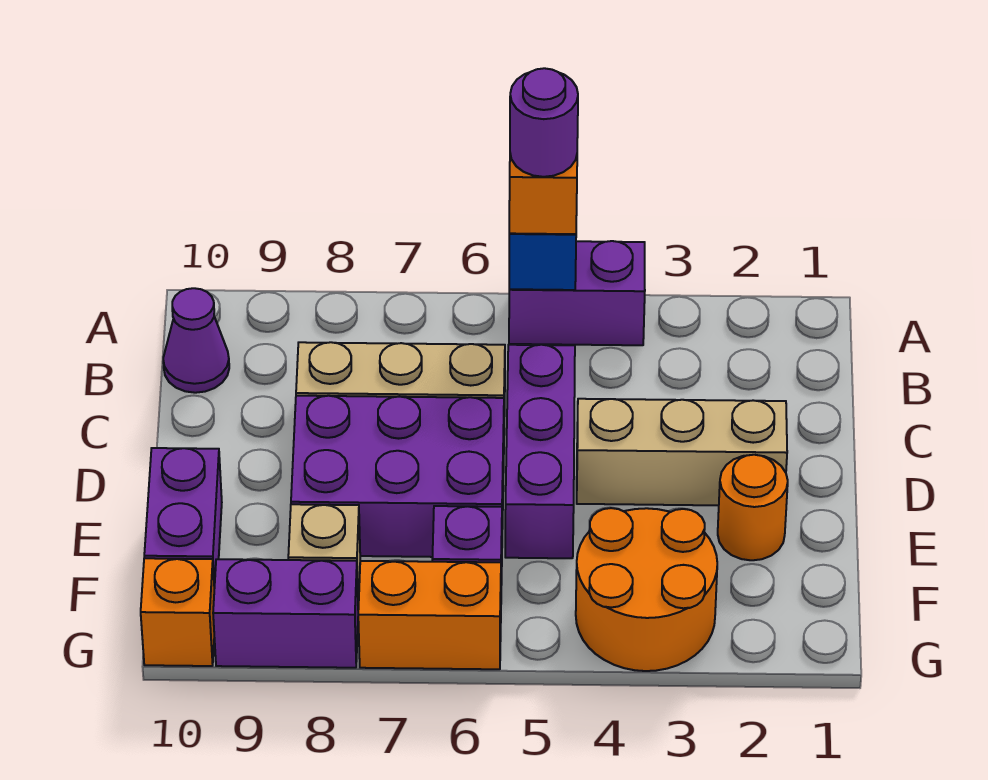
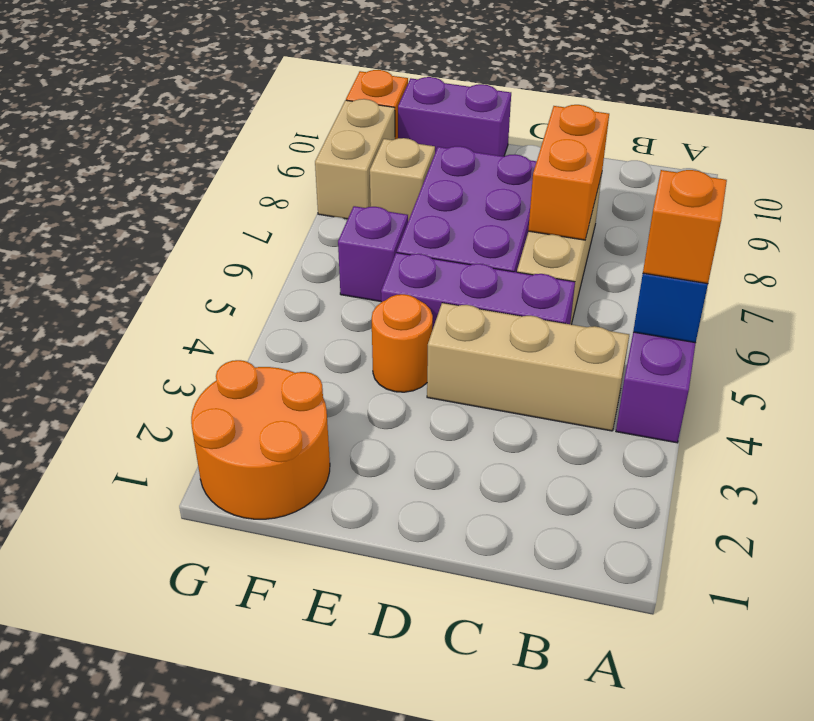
purple round brick A5 level 4 -> none
purple cone B10 level 1 -> none
tan brick D2:D4 level 1 -> tan brick B4:D4 level 1
orange round brick E2 level 1 -> orange round brick E4 level 1
orange round brick F3:G4 level 1 -> orange round brick F1:G2 level 1
orange brick G6:G7 level 1 -> orange brick C7:C8 level 2
purple brick G8:G9 level 1 -> tan brick G8:G9 level 1

